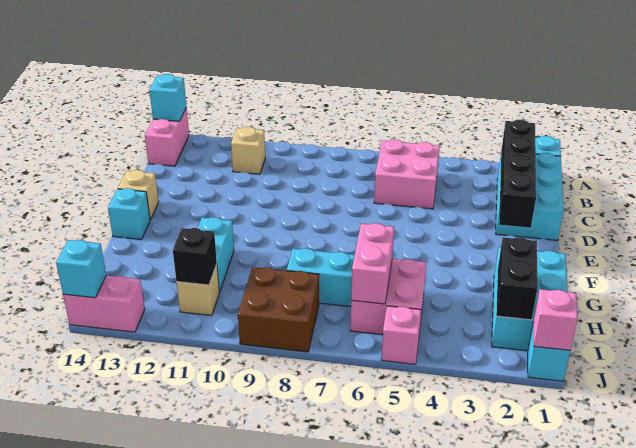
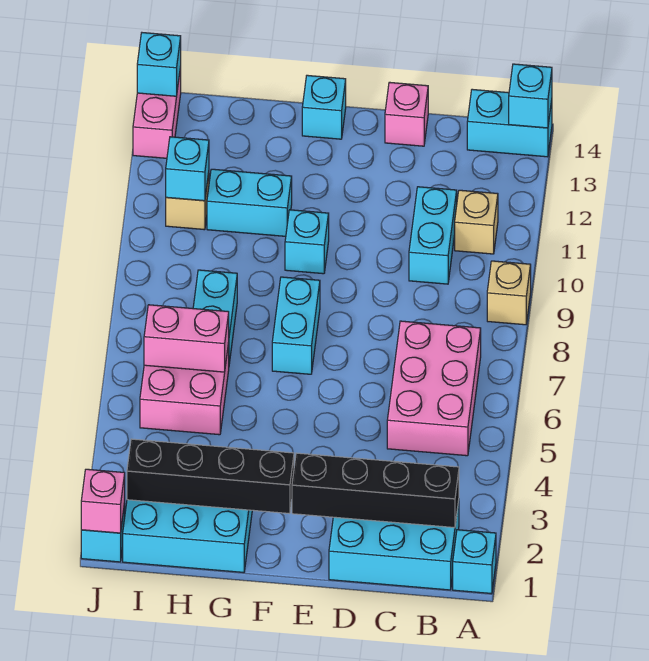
pink brick A14:B14 level 1 -> cyan brick A14:B14 level 1
pink brick B5:C6 level 1 -> pink brick B5:C7 level 1
none -> cyan brick C10:C11 level 1
tan brick E14 level 1 -> tan brick A9 level 1
none -> cyan brick F7:F8 level 1
none -> cyan brick F10 level 1
black brick H2:I2 level 2 -> black brick F2:I2 level 2
brown brick I8:J9 level 1 -> none
black brick I11 level 2 -> cyan brick I11 level 2
pink brick J5 level 1 -> pink brick D14 level 1

